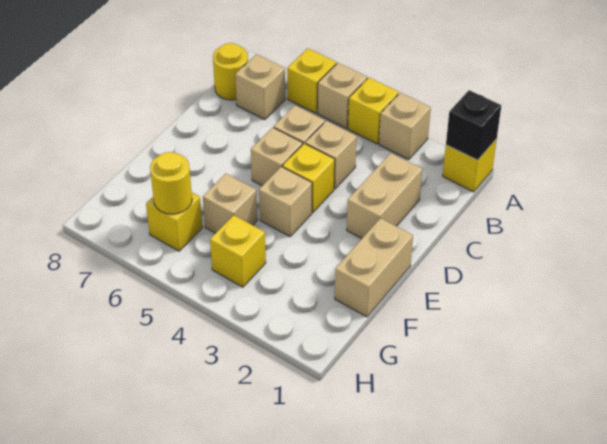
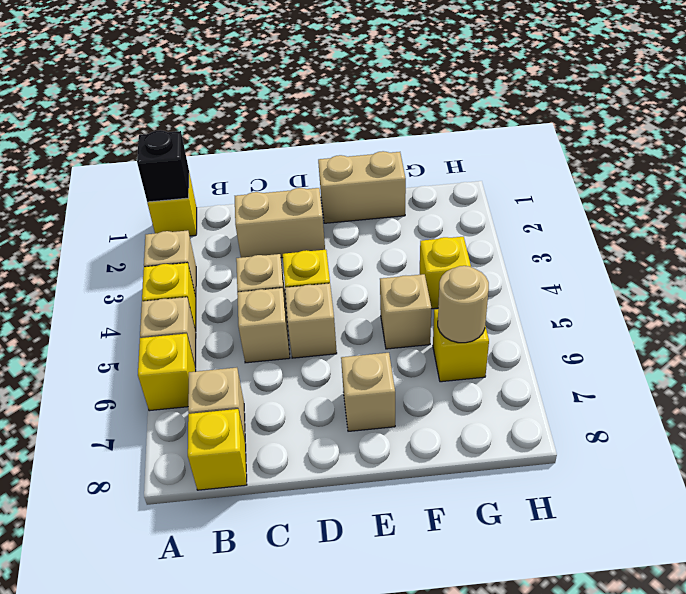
yellow round brick B8 level 1 -> yellow brick B8 level 1
tan brick E4 level 1 -> tan brick E7 level 1
yellow round brick G6 level 2 -> tan round brick G6 level 2

